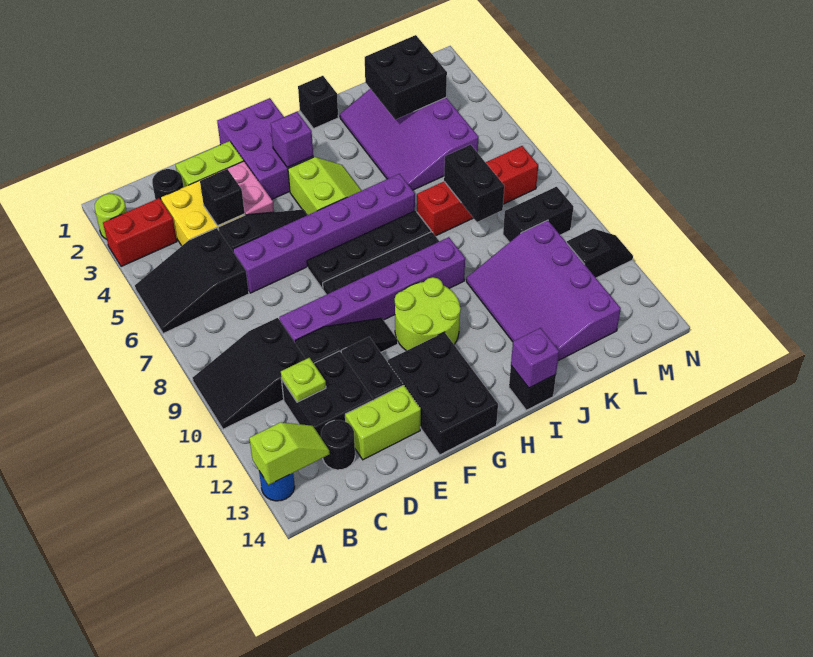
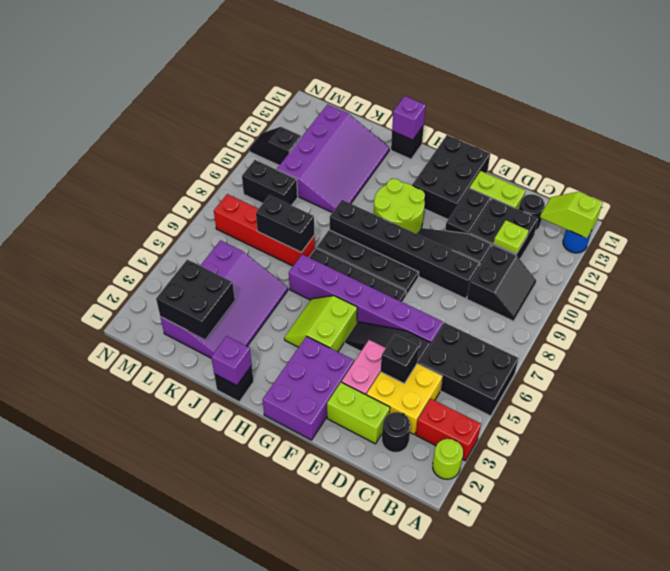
black slope A5:C6 level 1 top C -> black brick A5:C6 level 1
black slope A9:C10 level 1 top C -> black slope B9:C10 level 1 top C
purple brick D9:I9 level 1 -> black brick D9:I9 level 1
purple brick G3 level 2 -> purple brick I1 level 2
black brick K7:K8 level 2 -> black brick J7:K7 level 2

